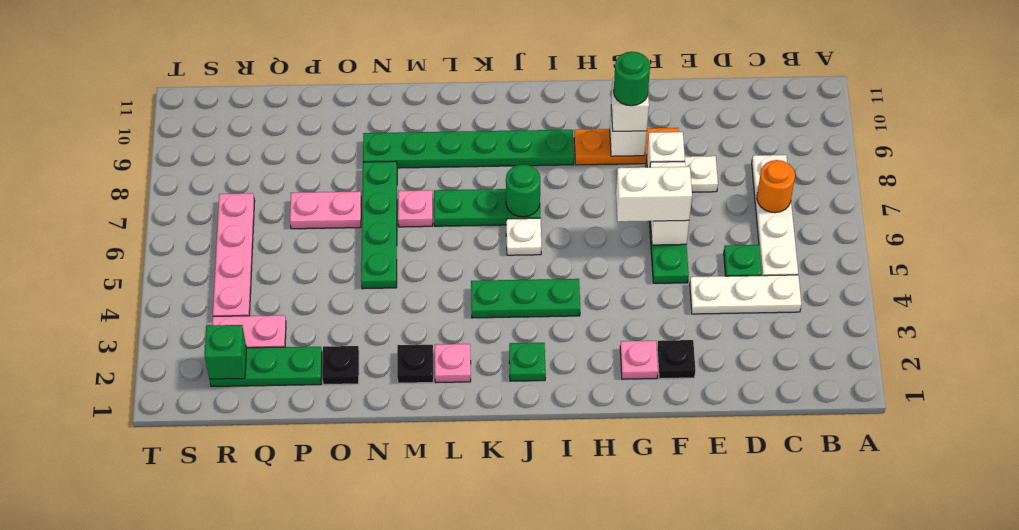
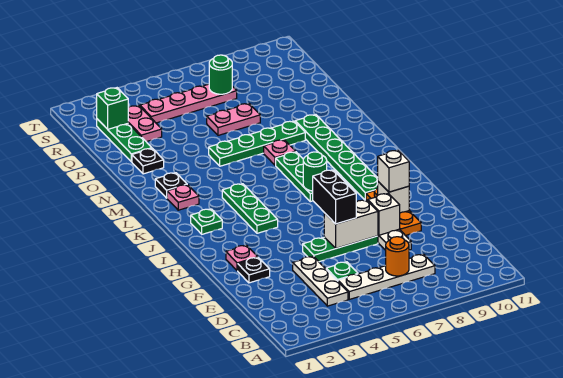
white brick F6:G6 level 3 -> black brick F6:G6 level 3
green round brick G9 level 4 -> green round brick R7 level 2
white plate J6 level 1 -> none
pink plate O7:P7 level 1 -> pink plate P6:P7 level 1

